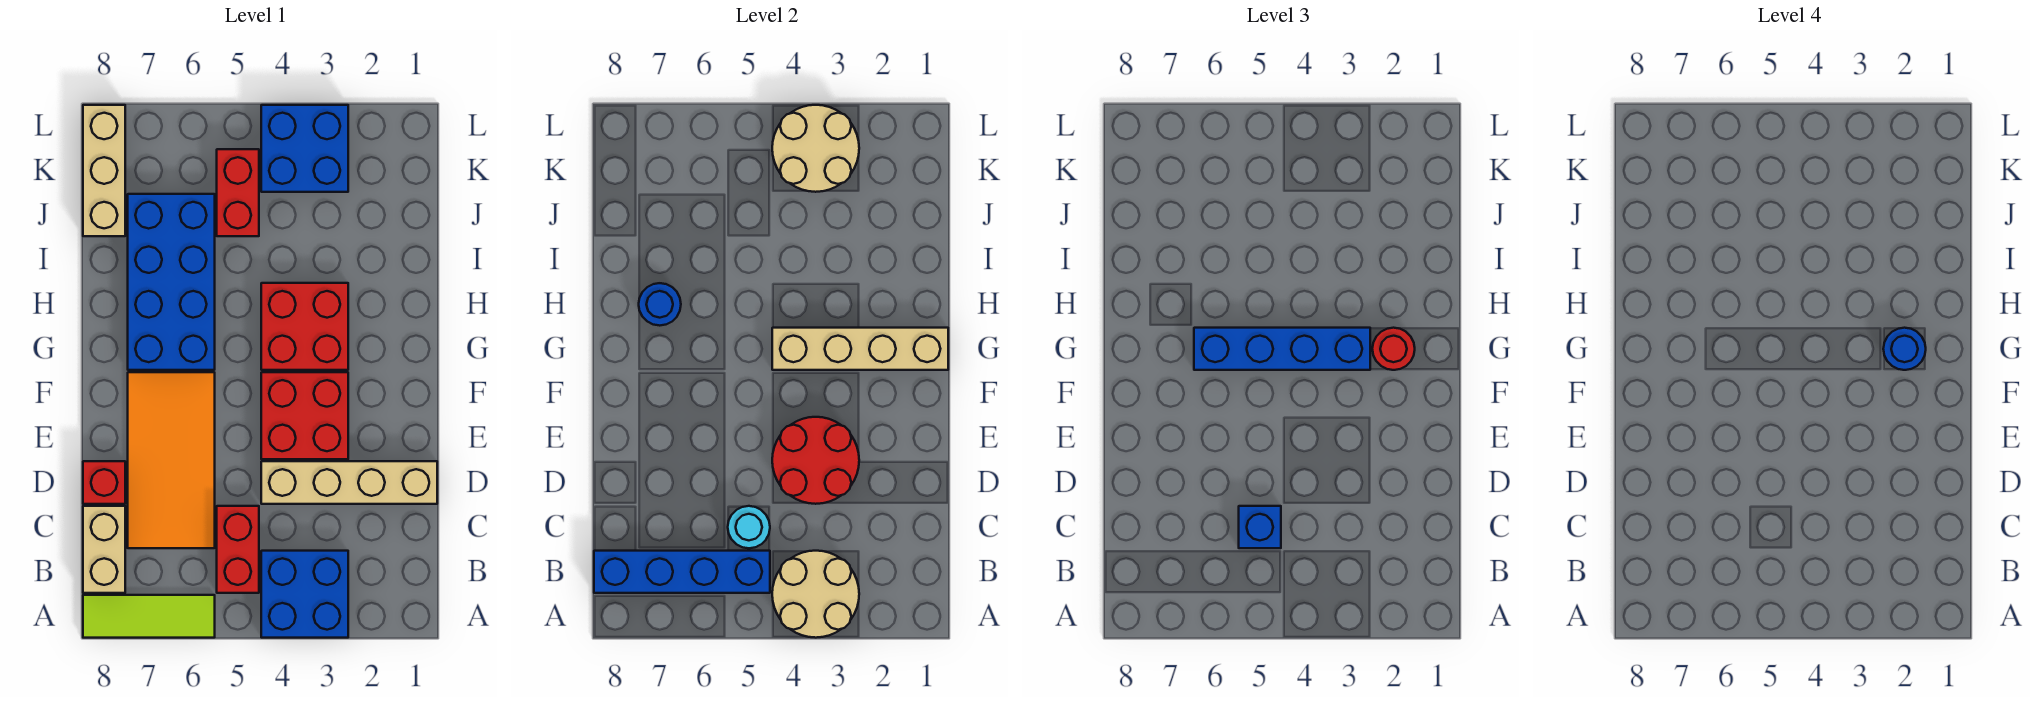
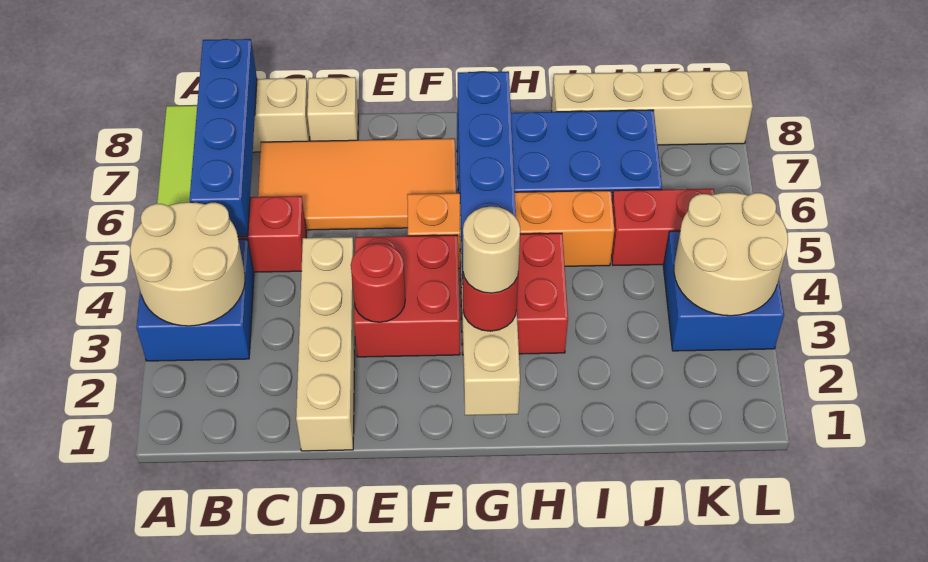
cyan round brick C5 level 2 -> none
blue brick C5 level 3 -> none
red round brick D3:E4 level 2 -> red round brick E3 level 2
red brick D8 level 1 -> tan brick D8 level 1
none -> orange brick F5:I5 level 1
blue round brick G2 level 4 -> tan round brick G2 level 4
blue round brick H7 level 2 -> none
tan brick J8:L8 level 1 -> tan brick I8:L8 level 1

